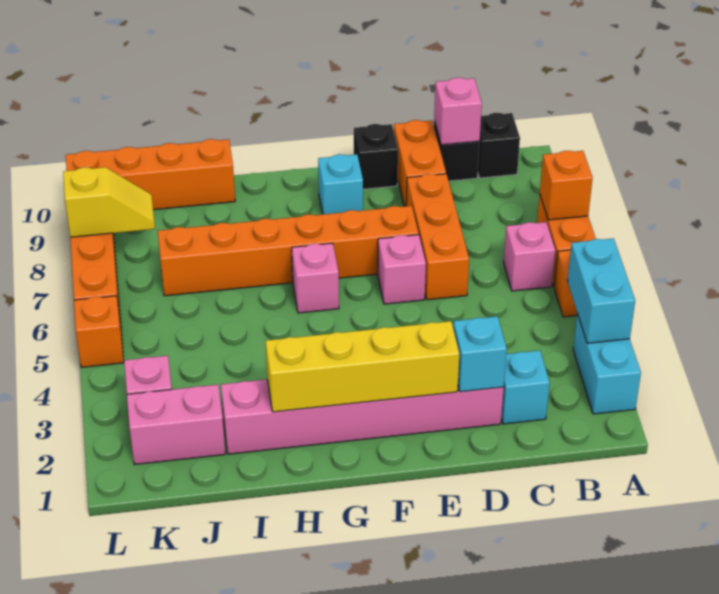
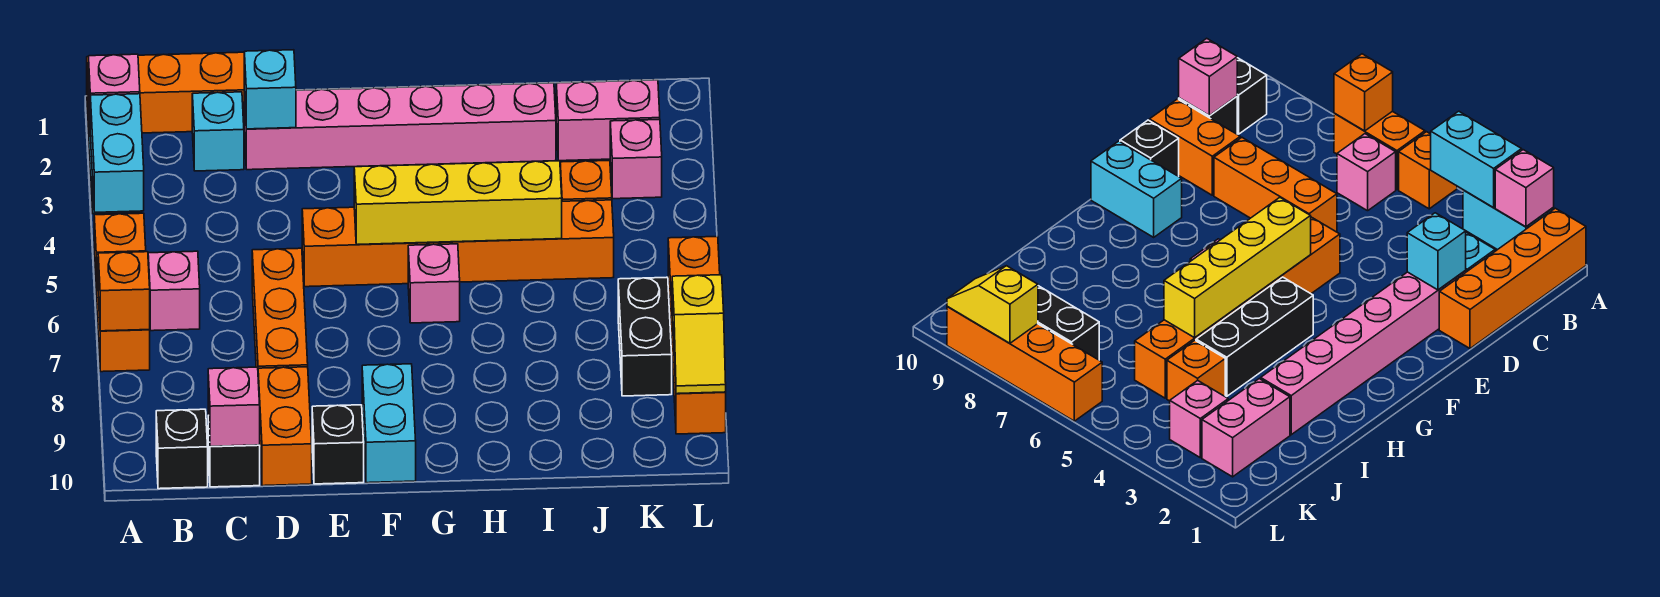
yellow brick E2:H2 level 2 -> yellow brick F5:I5 level 2
pink brick E6 level 1 -> pink brick A2 level 2
orange brick E7:J7 level 1 -> orange brick E5:J5 level 1
cyan brick F9 level 1 -> cyan brick F9:F10 level 1
none -> black brick G4:I4 level 1
orange brick I10:L10 level 1 -> orange brick A1:D1 level 1
none -> black brick K7:K8 level 1
yellow slope K8:L8 level 2 top L -> yellow slope L8:L9 level 2 top 8
orange brick L5 level 1 -> orange brick J4 level 1

